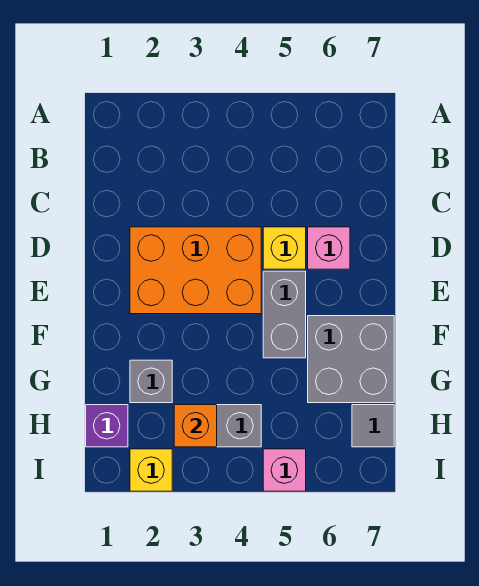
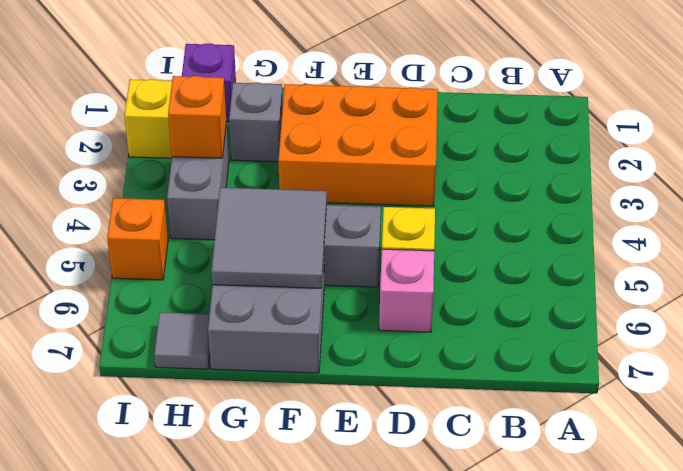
orange brick D2:E4 level 1 -> orange brick D2:F3 level 1
none -> grey tile F5:G6 level 2
pink brick I5 level 1 -> orange brick I5 level 1

